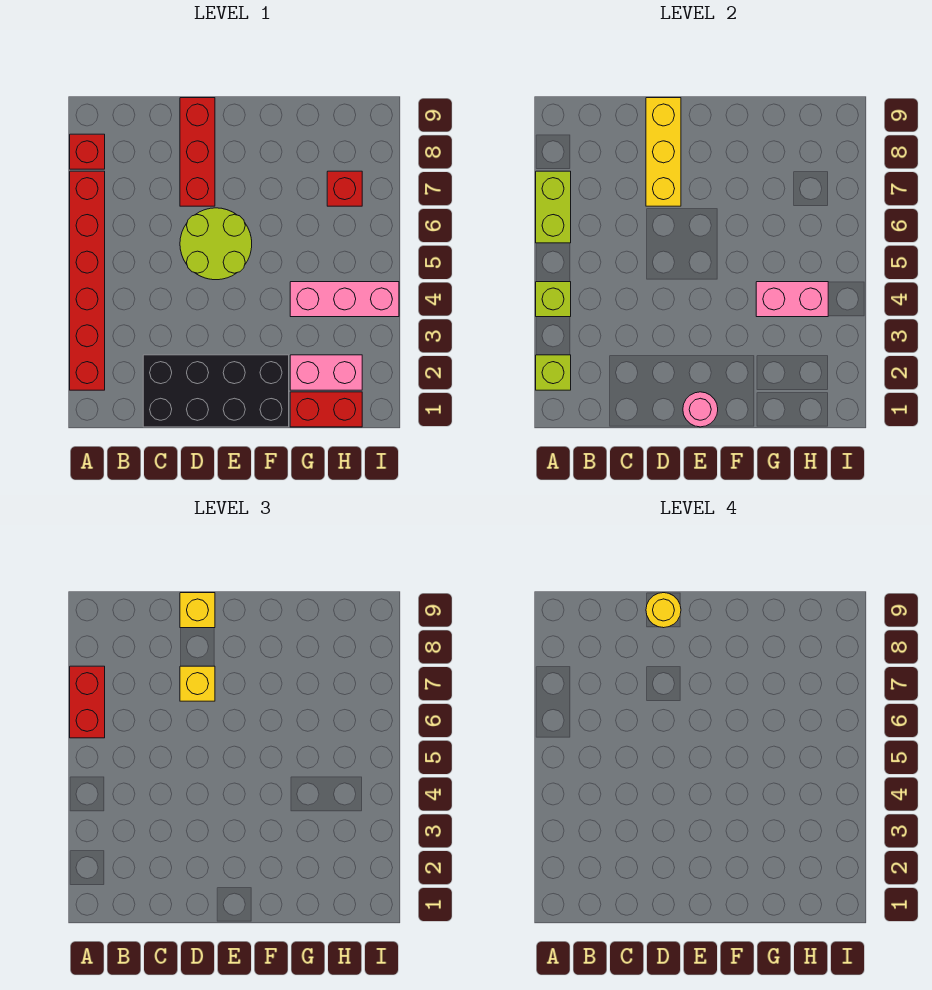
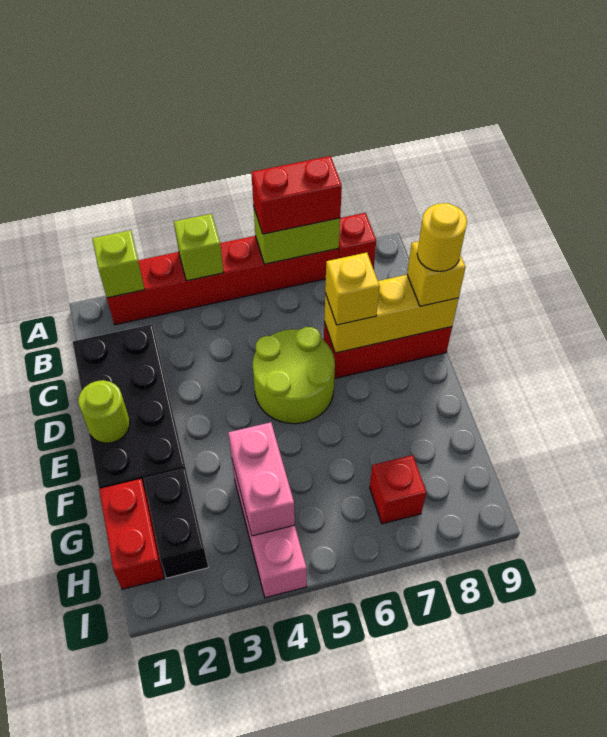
pink round brick E1 level 2 -> lime round brick E1 level 2
pink brick G2:H2 level 1 -> black brick G2:H2 level 1

